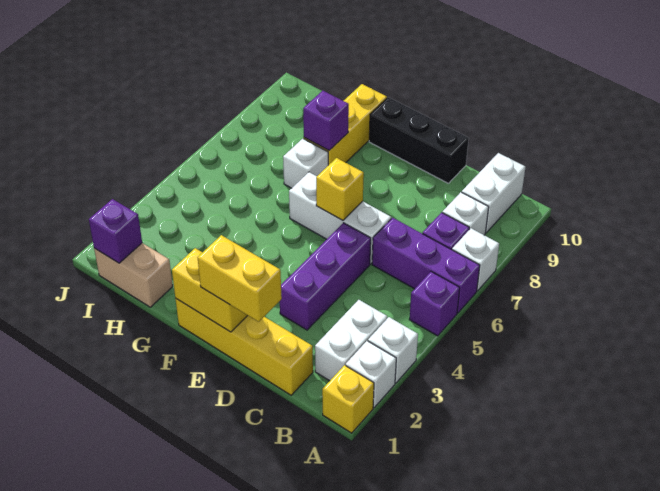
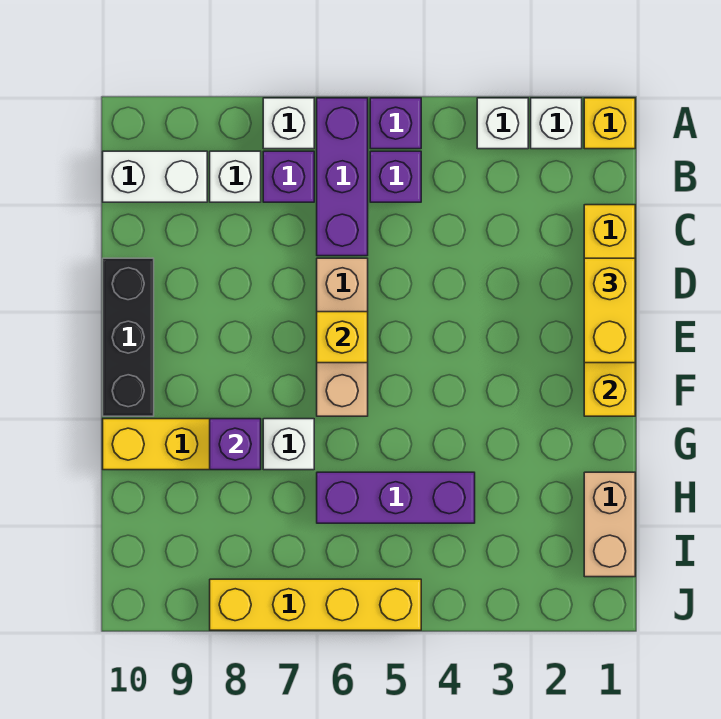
white brick B2:B3 level 1 -> none
purple brick D3:D5 level 1 -> purple brick H4:H6 level 1
white brick D6:F6 level 1 -> tan brick D6:F6 level 1
purple brick I1 level 2 -> purple brick B5 level 1
none -> yellow brick J5:J8 level 1

